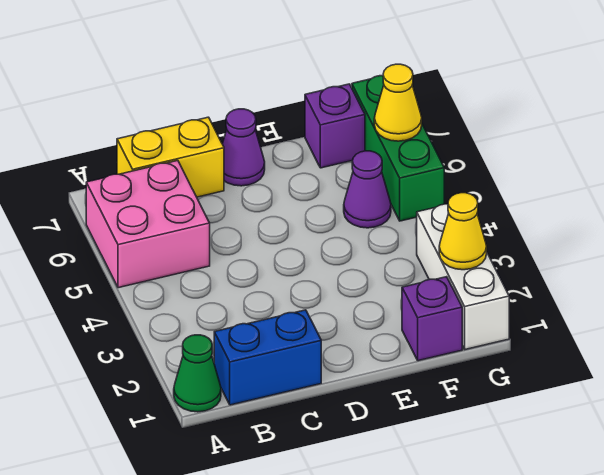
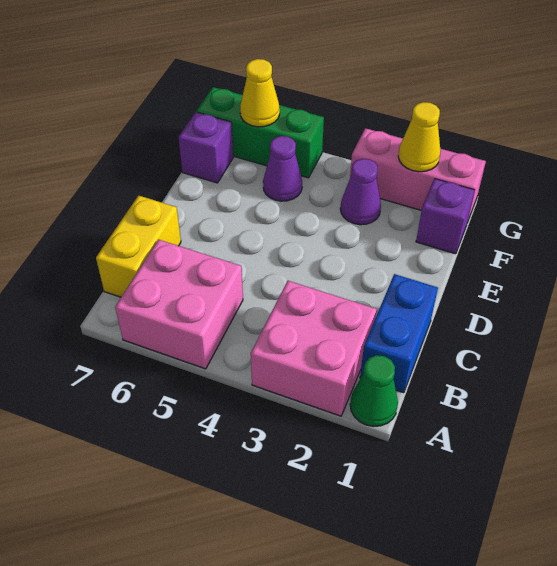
none -> pink brick A2:B3 level 1
purple cone D7 level 1 -> purple cone F3 level 1
white brick G1:G3 level 1 -> pink brick G1:G3 level 1

